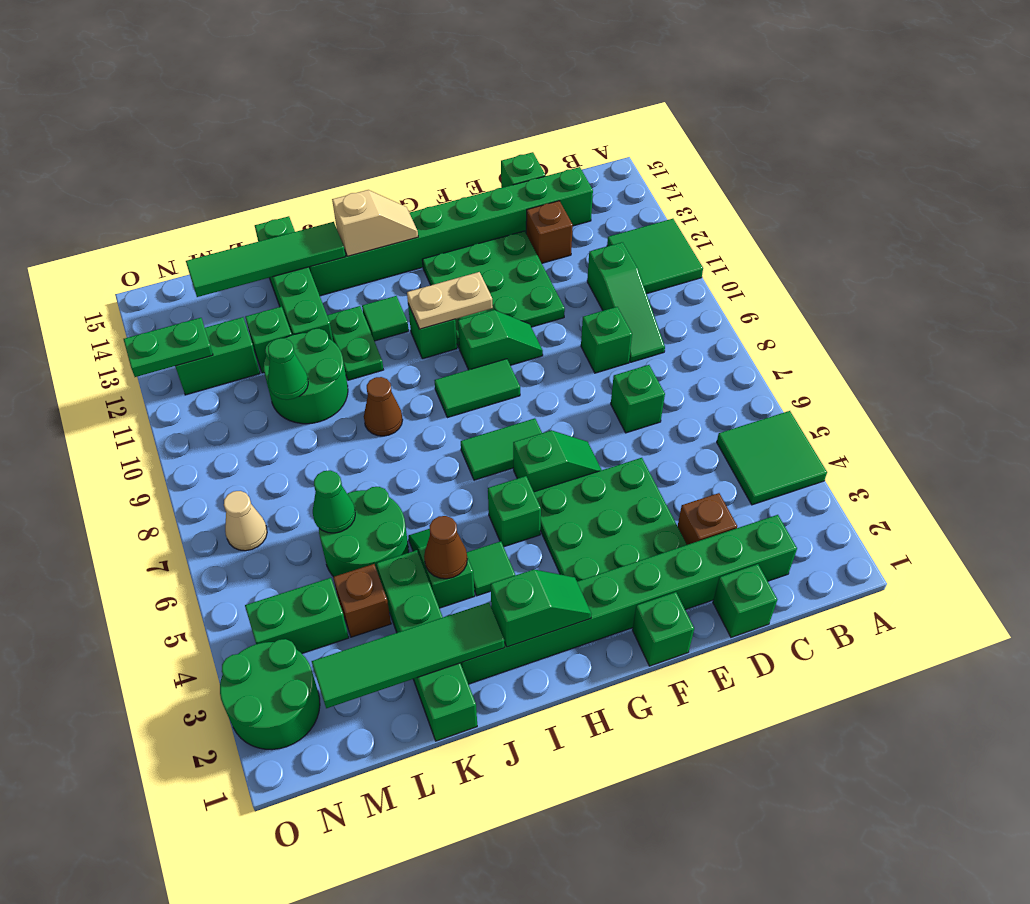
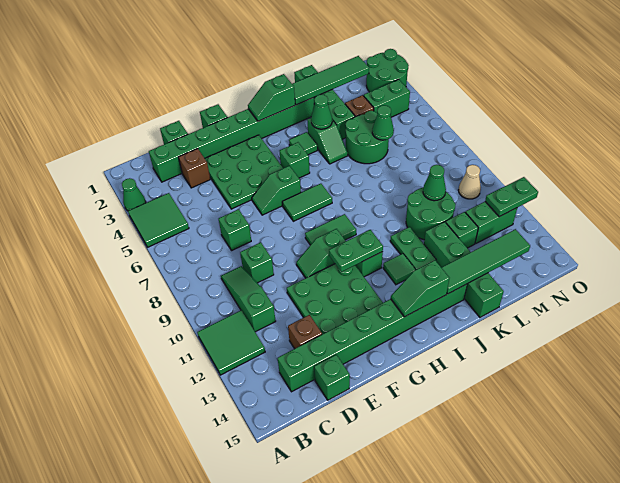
none -> green cone A3 level 1
tan plate G11:H11 level 2 -> green plate G11:H11 level 2
tan slope H14:I14 level 2 top I -> green slope H14:I14 level 2 top I
brown cone J4 level 2 -> green cone J4 level 2
brown cone J9 level 1 -> none
tan cone N7 level 1 -> tan cone N10 level 1

